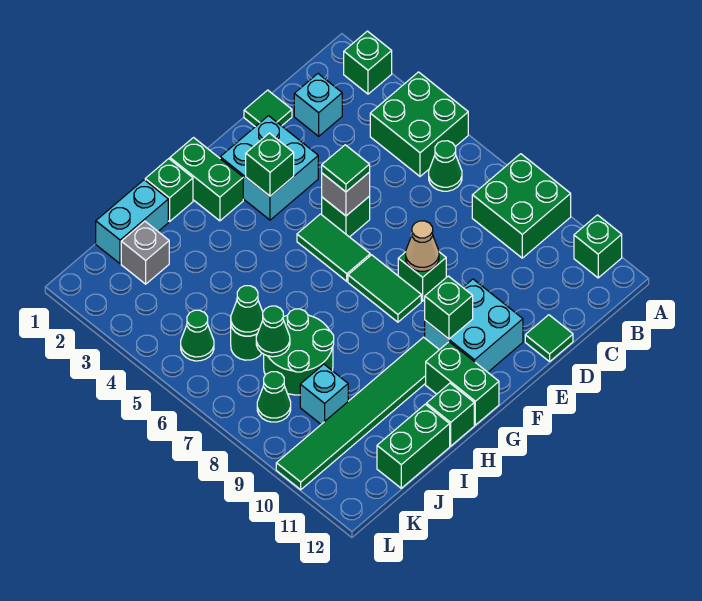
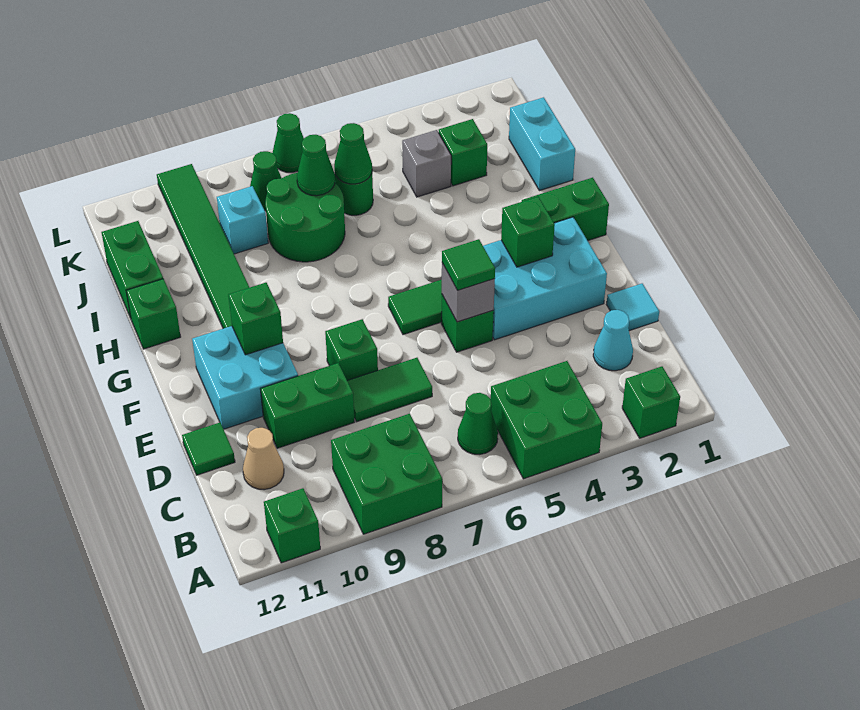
cyan brick C2 level 1 -> cyan cone C2 level 1
green tile D1 level 1 -> cyan tile D1 level 1
cyan brick E2:F3 level 1 -> cyan brick E2:F4 level 1
tan cone E8 level 2 -> tan cone C11 level 1
green tile F7:F8 level 1 -> green tile D7:D8 level 1
green brick G11:G12 level 1 -> green brick D9:D10 level 1
green brick H1 level 1 -> green brick J3 level 1
grey brick J2 level 1 -> grey brick J4 level 1
green cone K5 level 1 -> green cone L7 level 1

